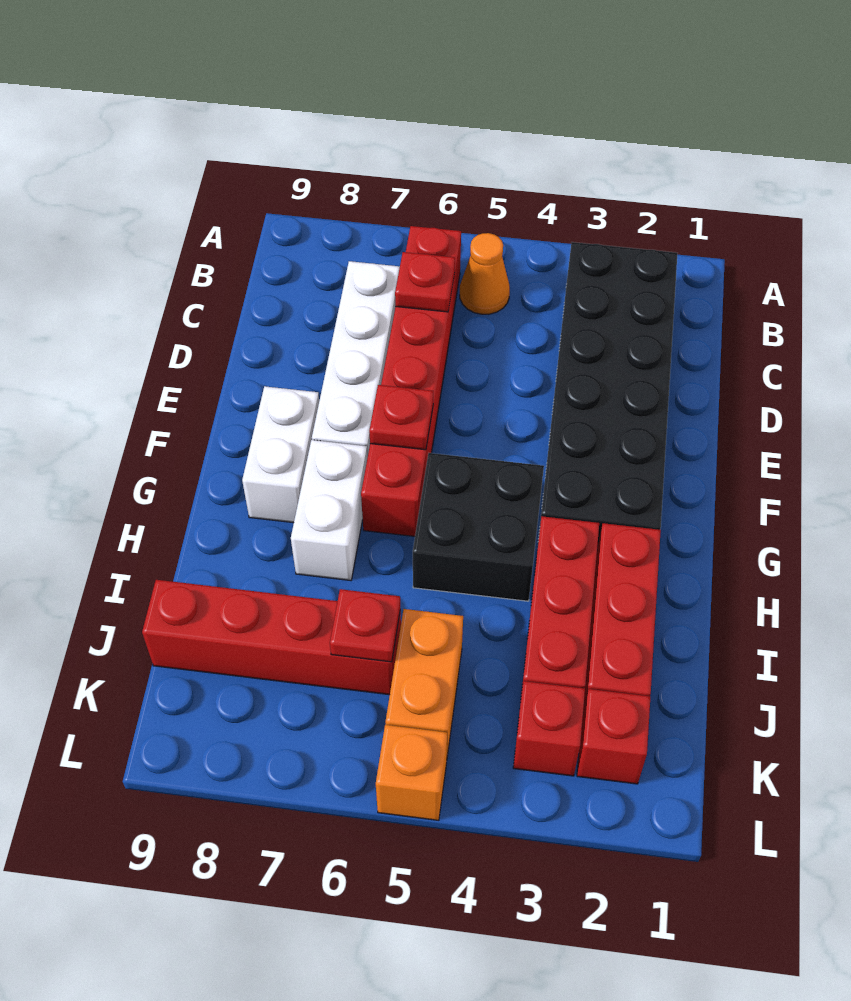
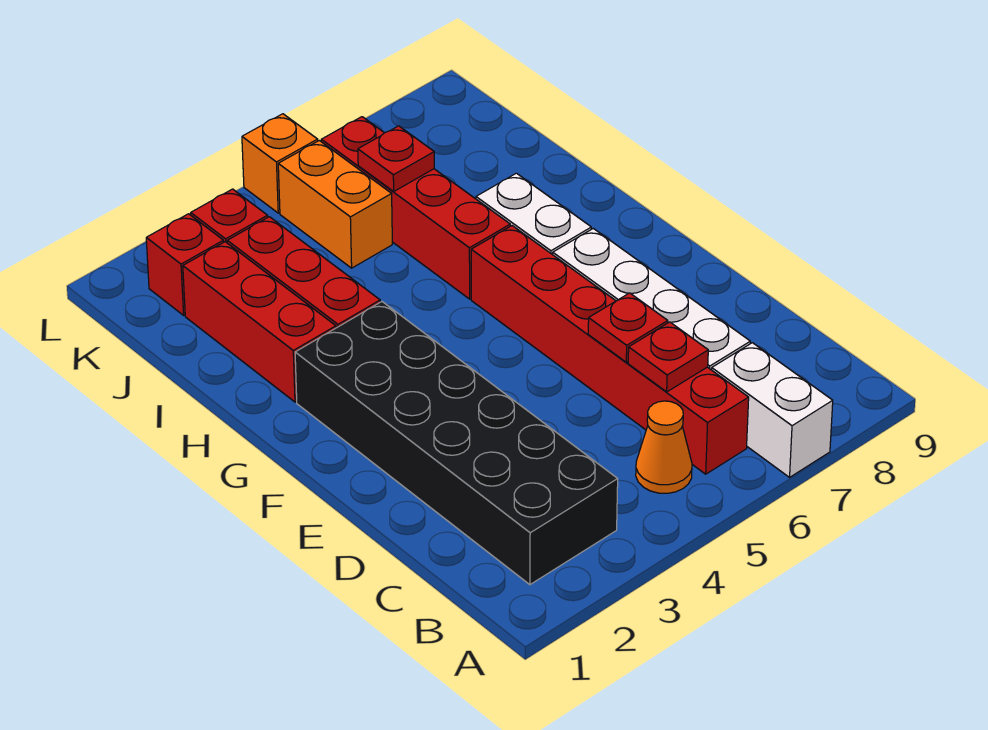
red plate F6 level 2 -> red plate D6 level 2
white brick F8:G8 level 1 -> white brick A7:B7 level 1
black brick G4:H5 level 1 -> none
red brick J6:J9 level 1 -> red brick H6:K6 level 1

